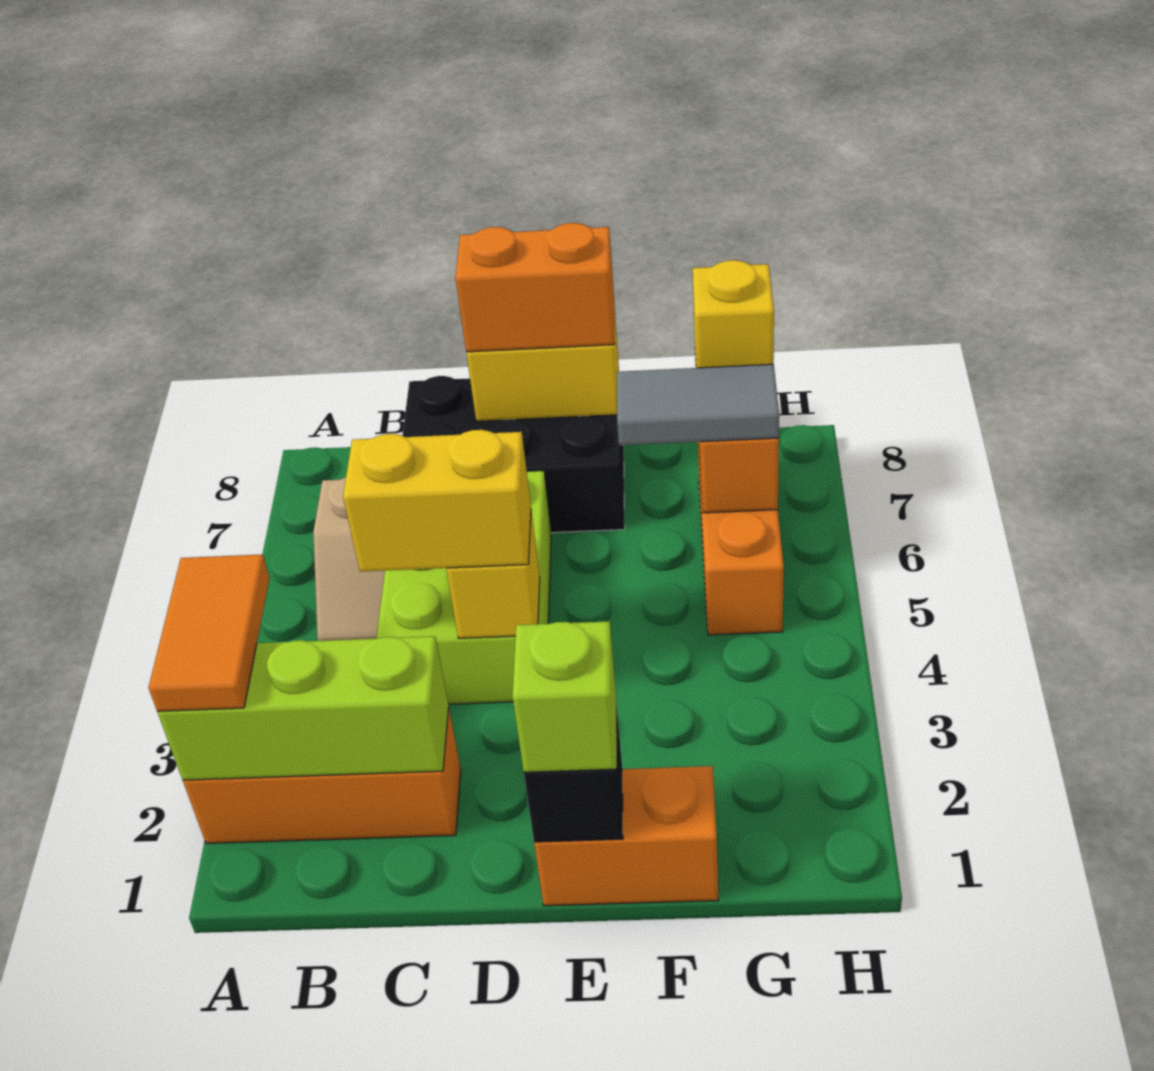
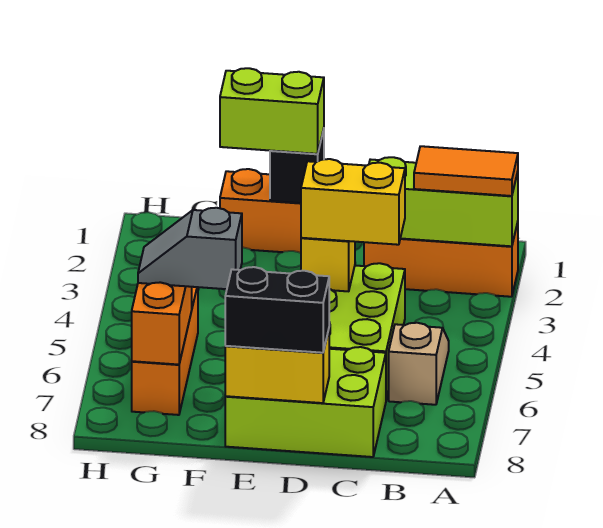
orange tile A2:A3 level 3 -> orange tile A2:B2 level 3
black brick C7:E8 level 1 -> lime brick C7:E8 level 1
orange brick D8:E8 level 3 -> black brick D8:E8 level 3
lime brick E1 level 3 -> lime brick E1:F1 level 3
grey tile F6:G6 level 3 -> grey slope F6:G6 level 3 top F
yellow brick G7 level 3 -> none

